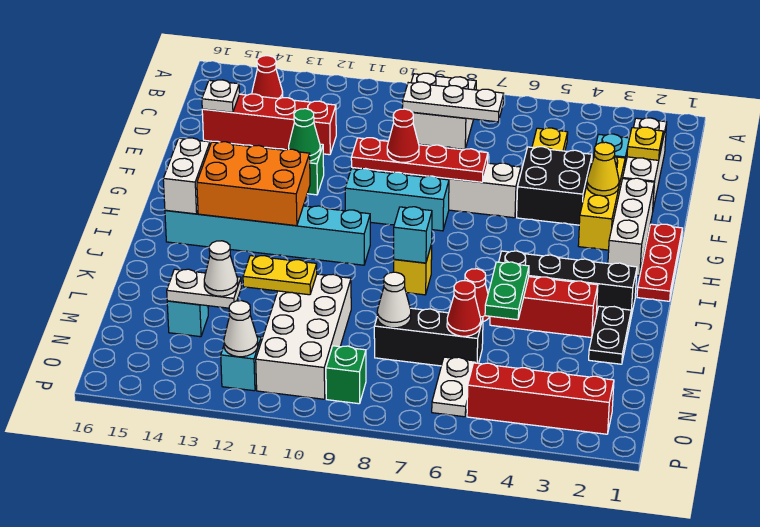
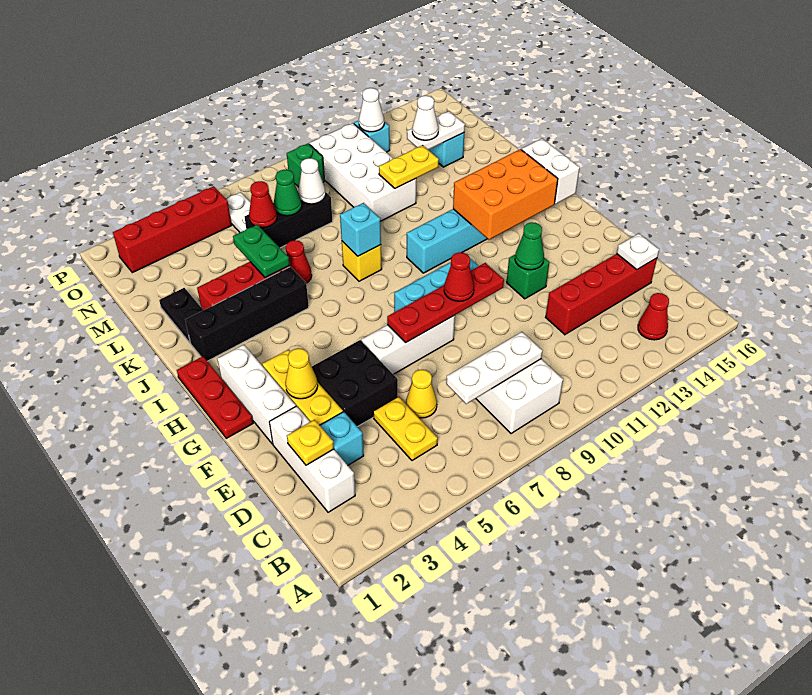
none -> yellow cone D6 level 1
none -> green cone M7 level 2

